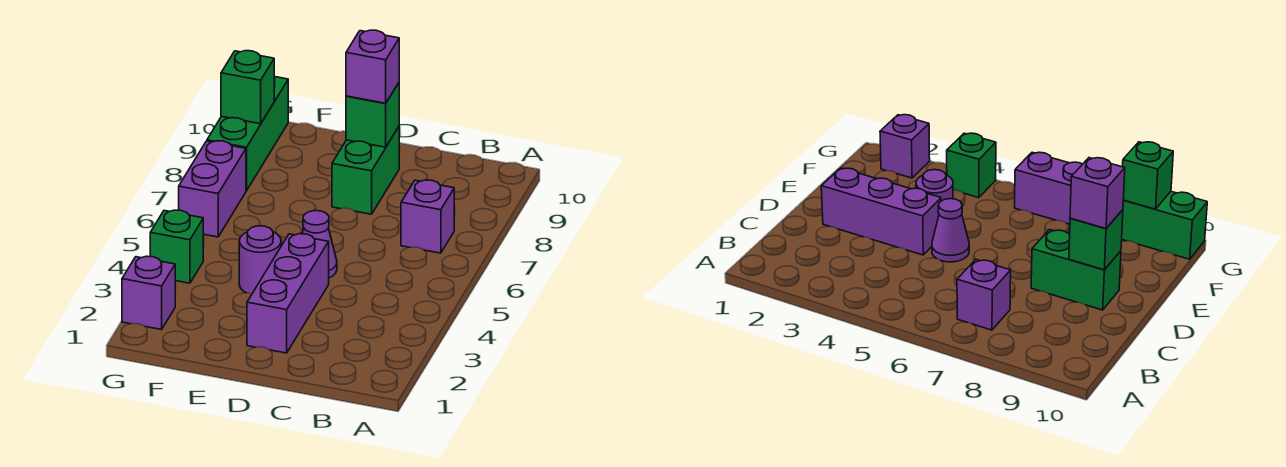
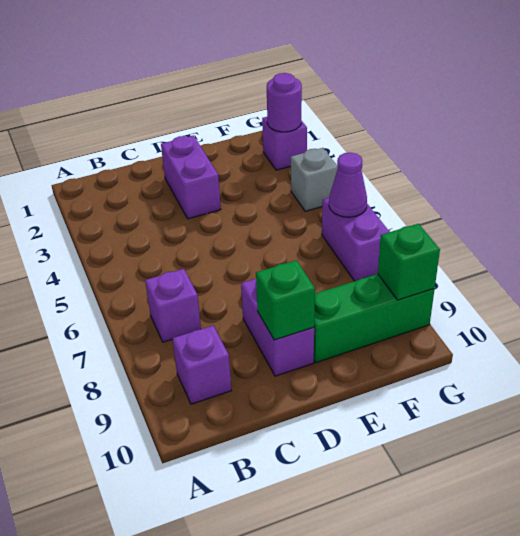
purple brick D2:D4 level 1 -> purple brick D2:D3 level 1
purple cone D5 level 1 -> purple cone G6 level 2
green brick D8:D9 level 1 -> purple brick D8:D9 level 1
purple brick D9 level 3 -> purple brick B9 level 1
purple round brick E4 level 1 -> purple round brick G2 level 2
green brick G4 level 1 -> grey brick G4 level 1
green brick G8:G10 level 1 -> green brick E9:G9 level 1

